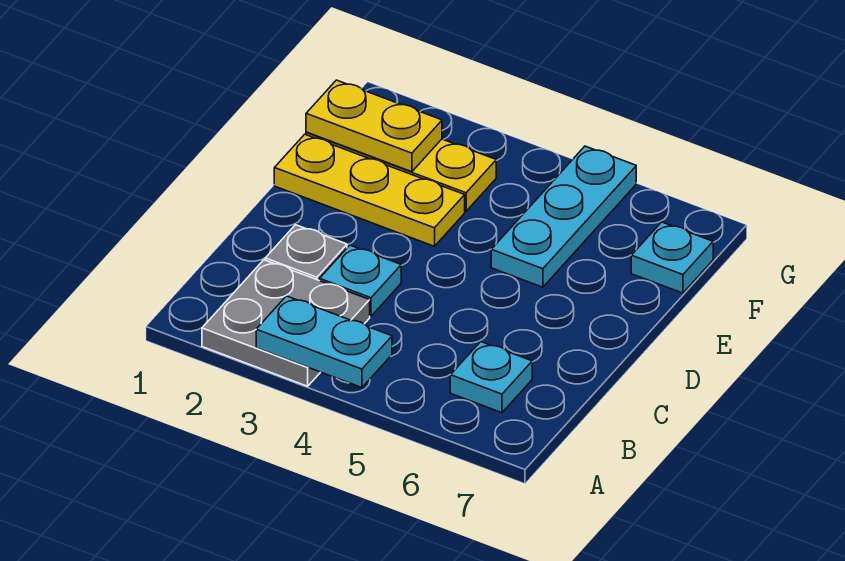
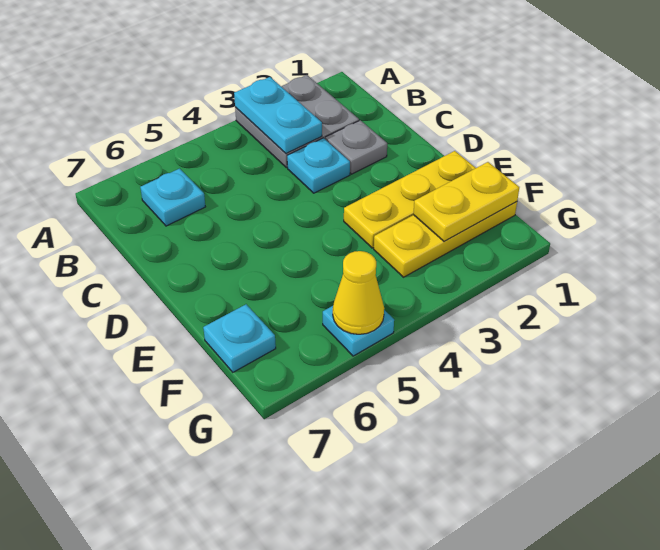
cyan plate A3:A4 level 2 -> cyan plate A3:B3 level 2
cyan plate E5:G5 level 1 -> cyan plate G5 level 1
none -> yellow cone G5 level 2

